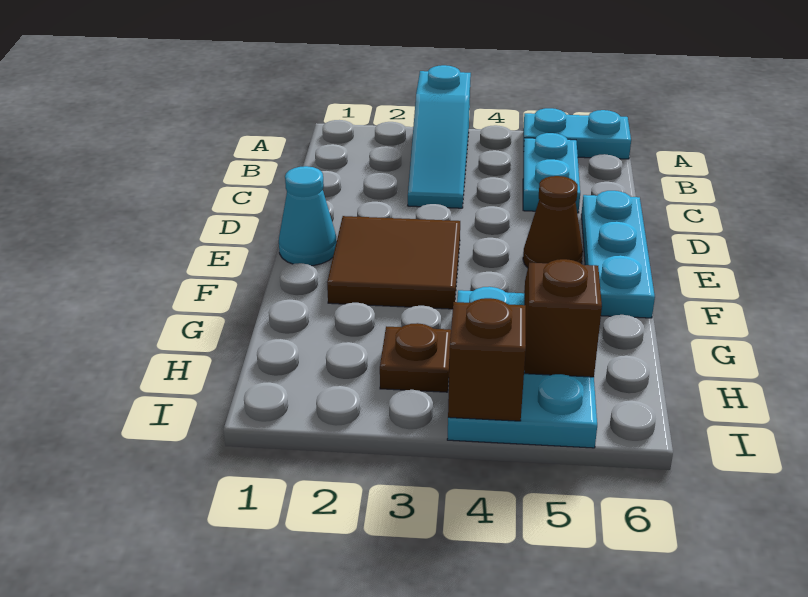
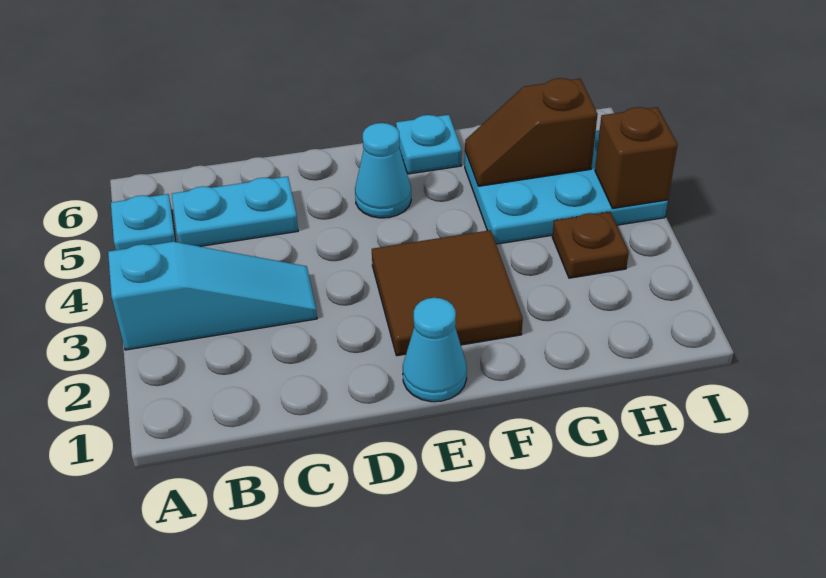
cyan plate A5:A6 level 1 -> cyan plate A5 level 1
cyan plate D6:F6 level 1 -> cyan plate F6 level 1
brown cone E5 level 1 -> cyan cone E5 level 1

